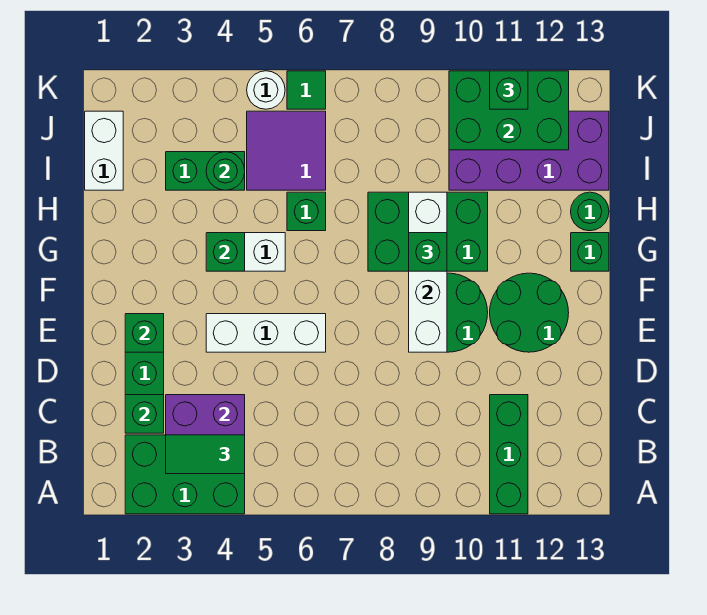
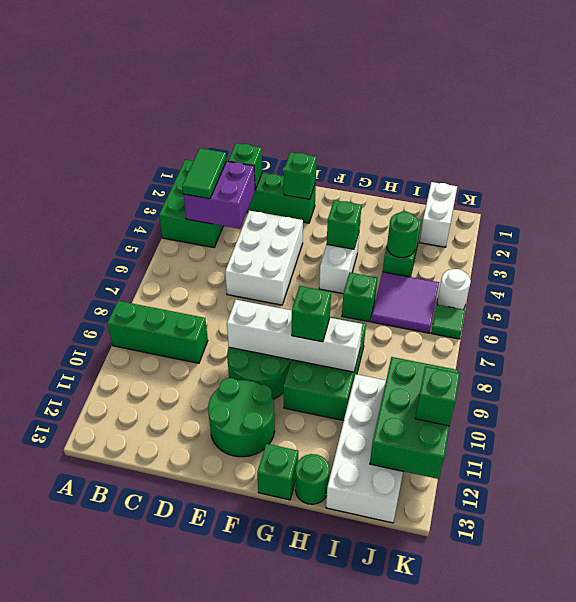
green brick A11:C11 level 1 -> green brick A9:C9 level 1
white brick E4:E6 level 1 -> white brick D4:E6 level 1
white brick I1:J1 level 1 -> white brick J1:J2 level 1
purple brick I10:J13 level 1 -> white brick I10:J13 level 1

